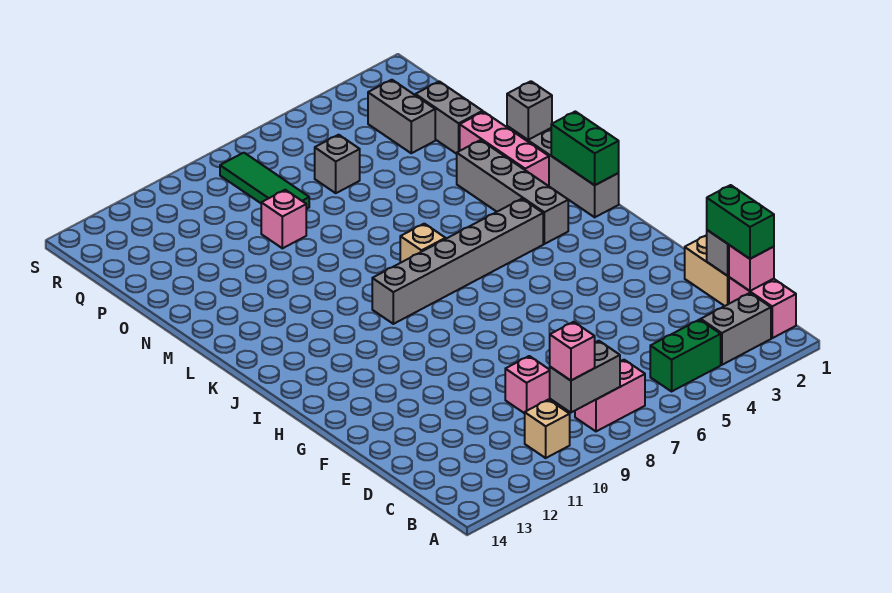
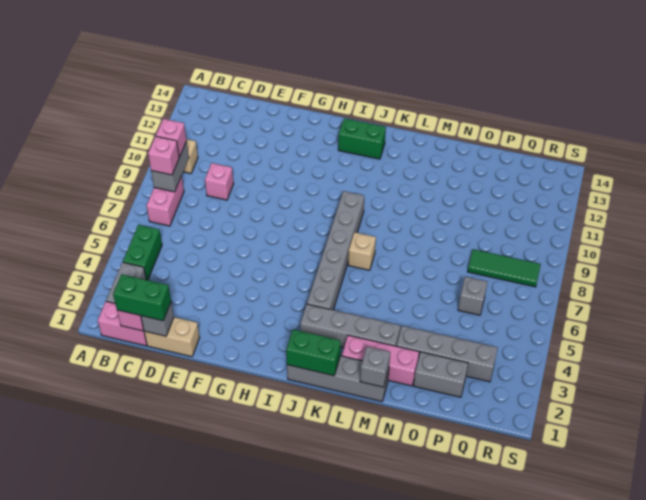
none -> green brick I13:J13 level 1
pink brick O9 level 1 -> pink brick B8 level 3
grey brick P3:Q3 level 1 -> grey brick N3:Q3 level 1

